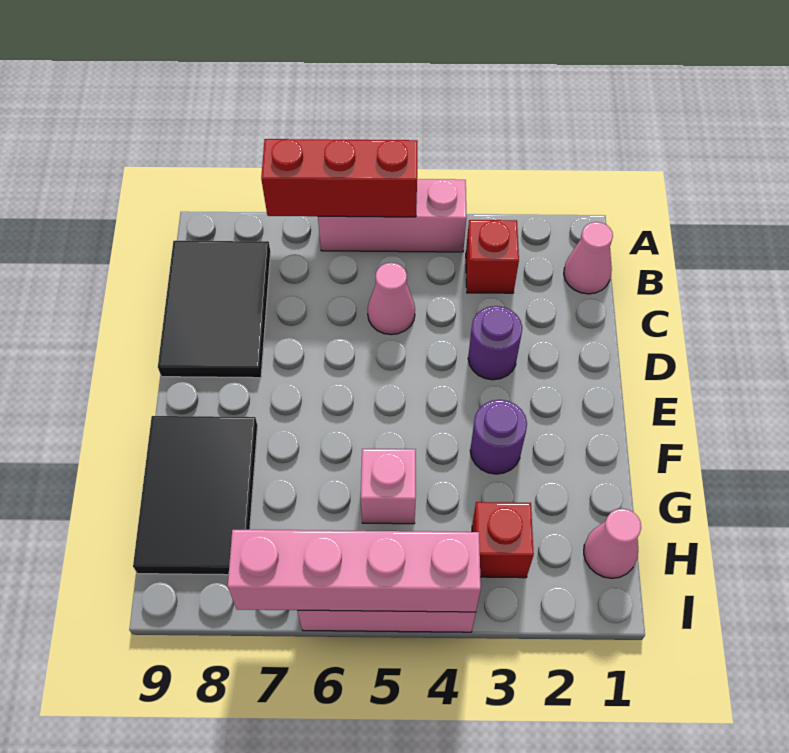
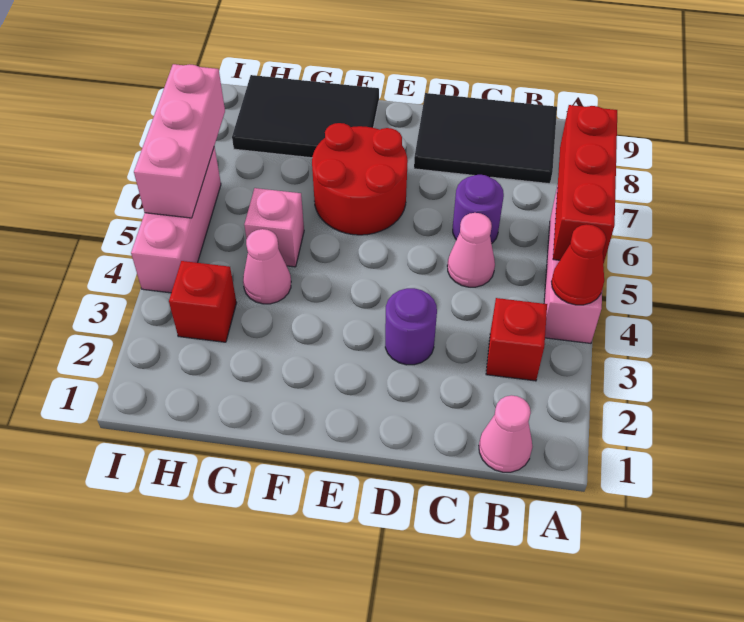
none -> red cone A4 level 2
none -> red round brick E6:F7 level 1
purple round brick F3 level 1 -> purple round brick C6 level 1
pink cone H1 level 1 -> pink cone G4 level 1
pink brick I4:I7 level 2 -> pink brick I5:I7 level 2

